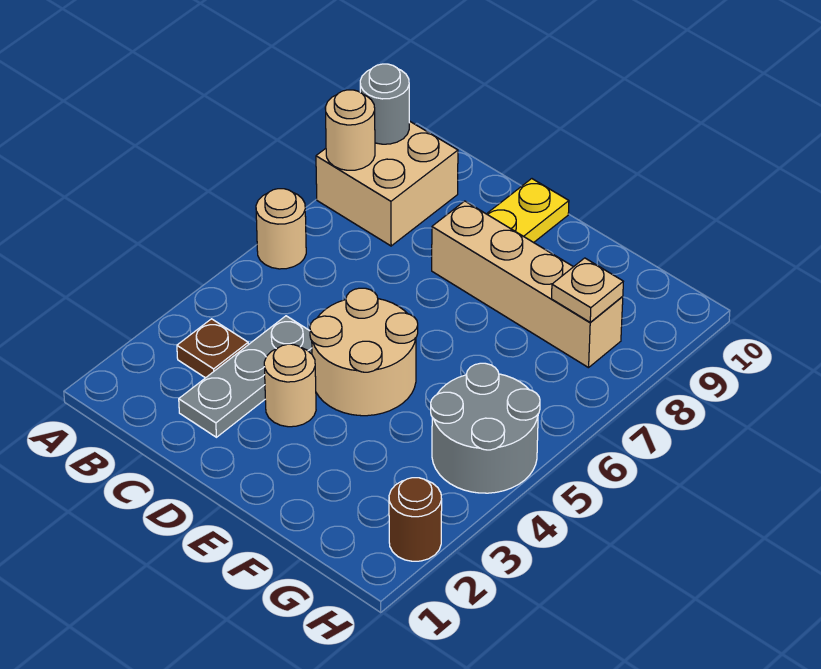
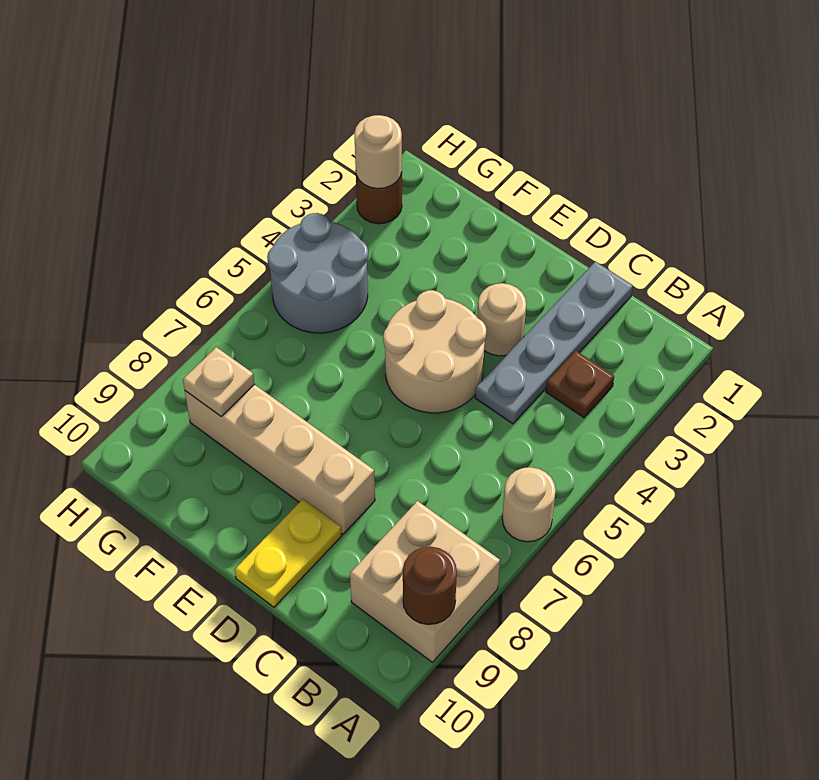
tan round brick A8 level 2 -> tan round brick H2 level 2
grey round brick A9 level 2 -> brown round brick A9 level 2
grey plate C2:C4 level 1 -> grey plate C1:C4 level 1

